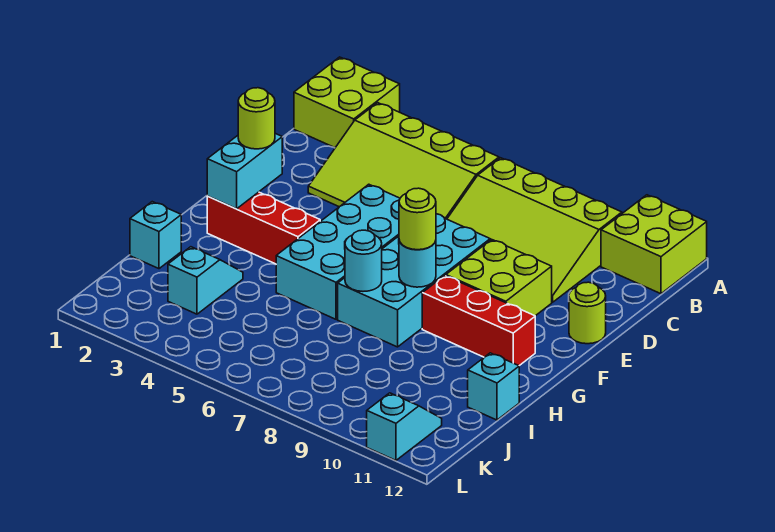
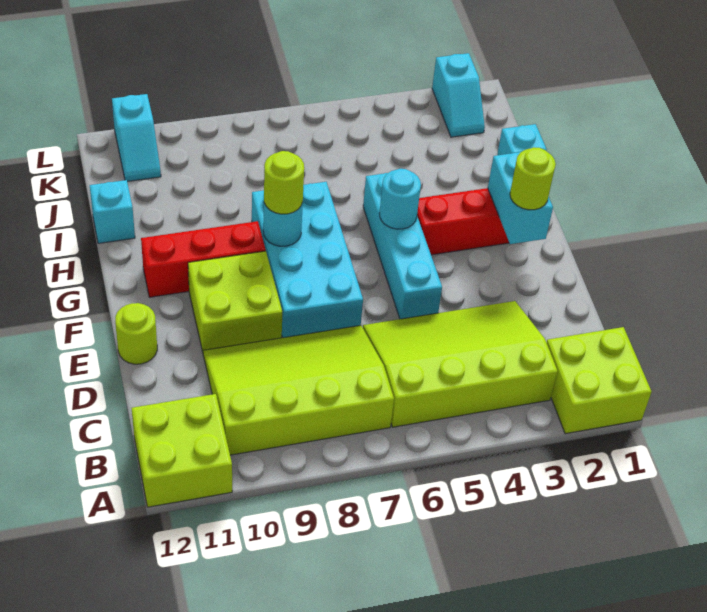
cyan brick E5:H6 level 1 -> cyan brick E5:H5 level 1
cyan round brick H7 level 2 -> cyan round brick G5 level 2
cyan slope I3:J3 level 1 top J -> cyan slope K2:L2 level 1 top L

